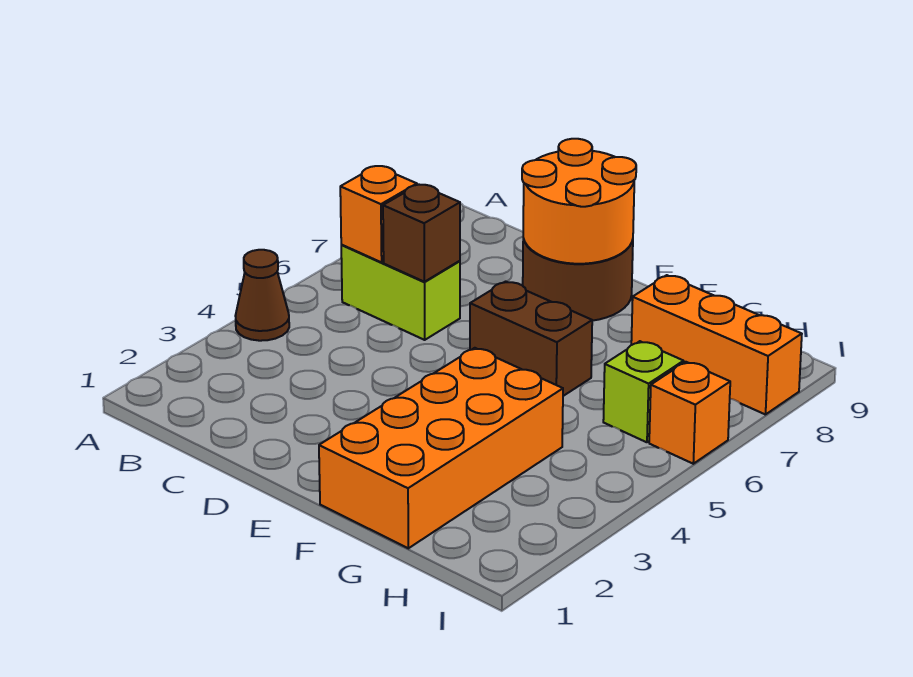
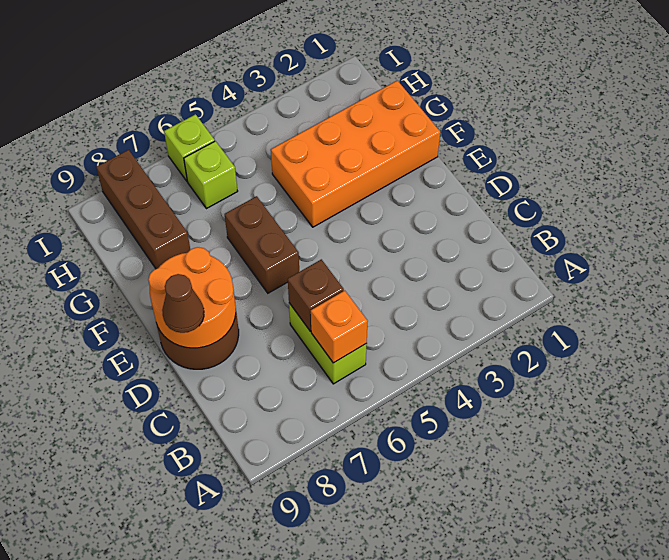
brown cone A4 level 1 -> brown cone D9 level 3
orange brick G8:I8 level 1 -> brown brick G8:I8 level 1
orange brick I6 level 1 -> lime brick I6 level 1

